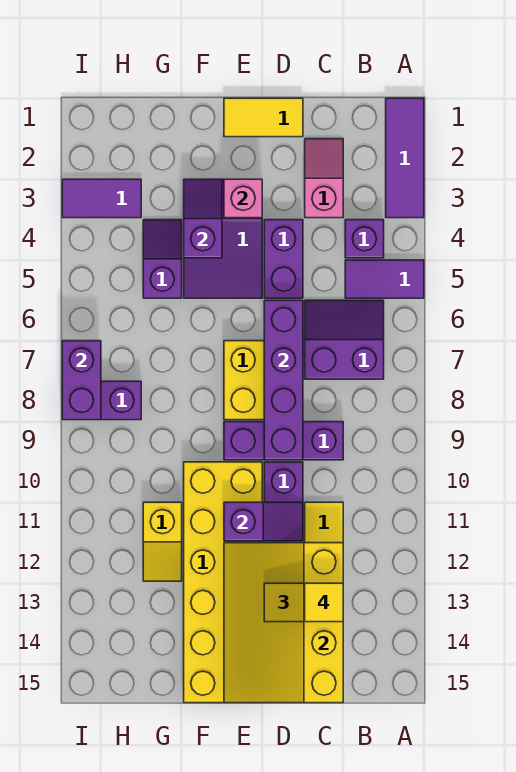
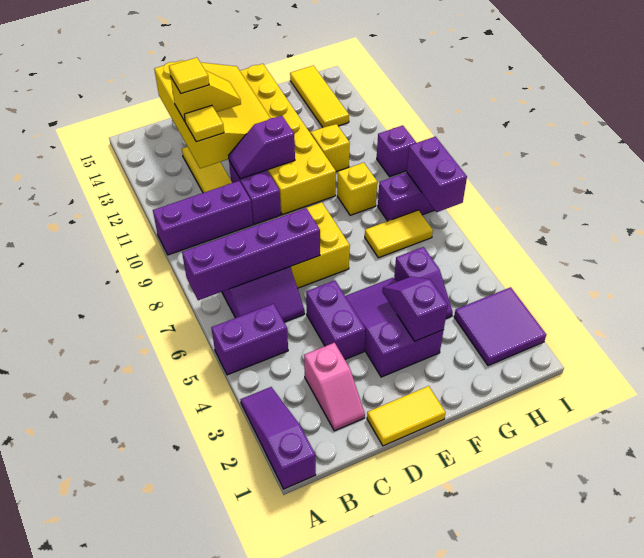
purple tile A1:A3 level 1 -> purple slope A1:A3 level 1 top 1
purple tile A5:B5 level 1 -> purple brick A5:B5 level 1
purple brick B4 level 1 -> purple brick I10 level 1
purple brick C9:E9 level 1 -> purple brick A10:C10 level 1
none -> yellow tile C12 level 3
purple brick D6:D9 level 2 -> purple brick A7:D7 level 2
pink brick E3 level 2 -> none
purple slope F3:F4 level 2 top 4 -> purple slope F3:F4 level 2 top 3
none -> yellow tile G7:H7 level 1
none -> yellow brick G9 level 1
purple tile H3:I3 level 1 -> purple tile H2:I3 level 1
none -> yellow tile H13:H15 level 1

